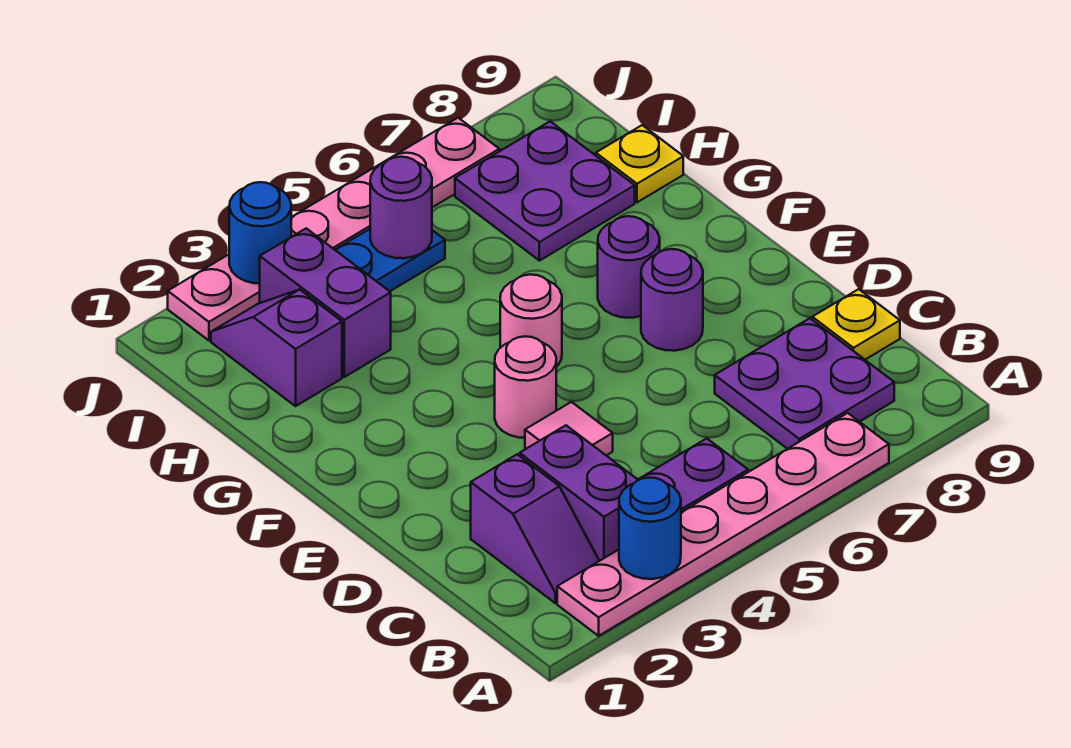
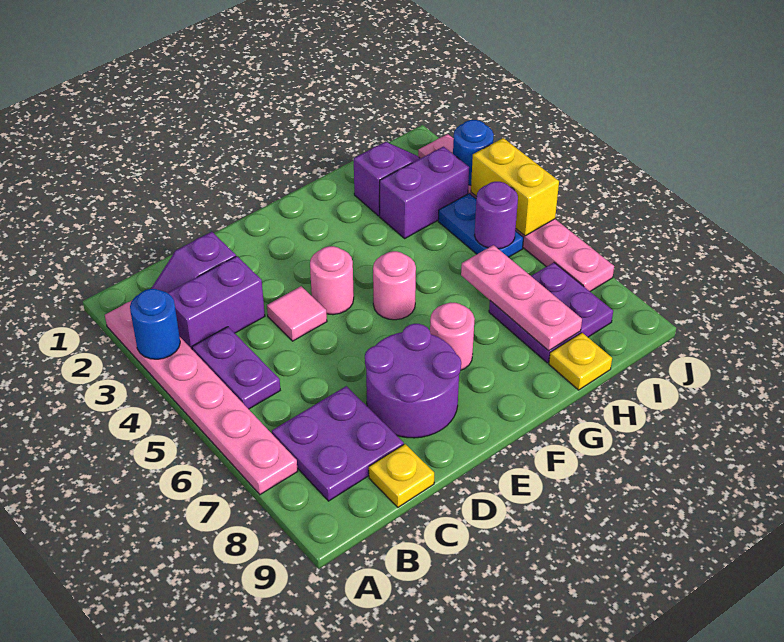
purple round brick E7 level 1 -> purple round brick D7:E8 level 1
purple round brick F7 level 1 -> pink round brick F7 level 1
none -> pink plate H6:H8 level 2
none -> yellow brick J4:J5 level 2

